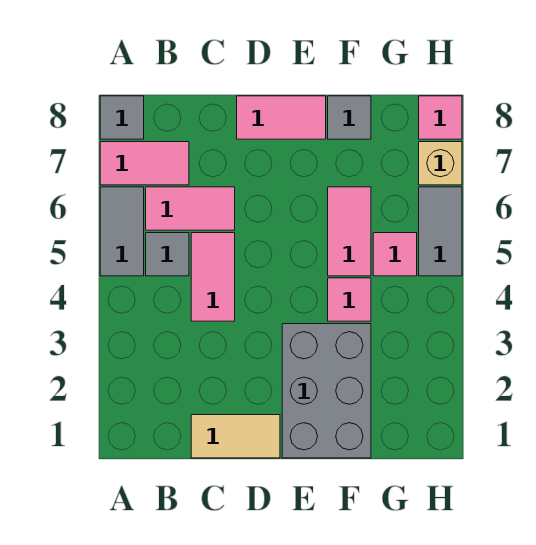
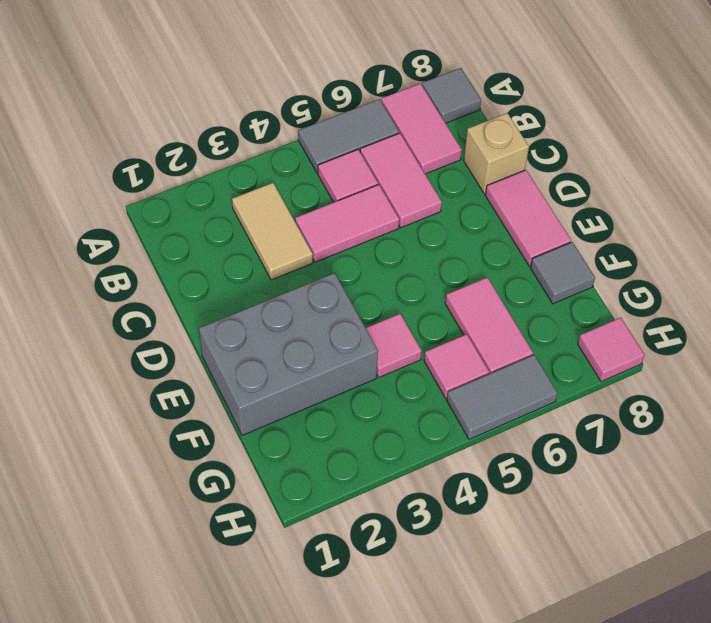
grey tile B5 level 1 -> pink tile B5 level 1
tan tile C1:D1 level 1 -> tan tile B3:C3 level 1
pink tile F5:F6 level 1 -> pink tile F6:G6 level 1
tan brick H7 level 1 -> tan brick C8 level 1

